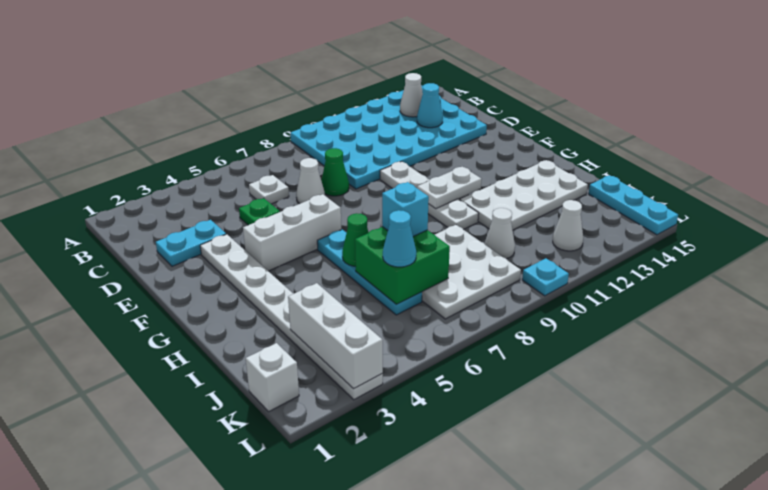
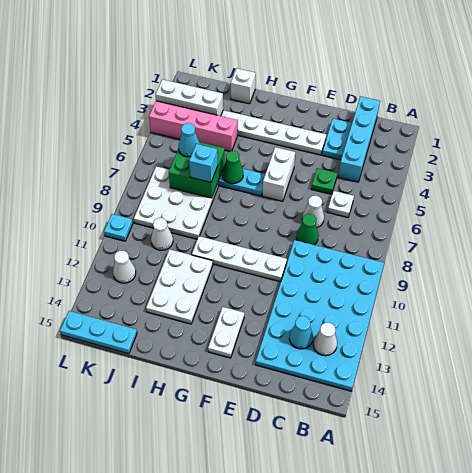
none -> cyan brick C1:C4 level 1
white brick F4:F6 level 1 -> white brick F5:F6 level 1
white plate G10:G11 level 2 -> white plate F13:F14 level 1
white plate H11:I14 level 1 -> white plate H11:I13 level 1
none -> pink brick I4:L4 level 1
white brick K1 level 1 -> white brick I1 level 1

